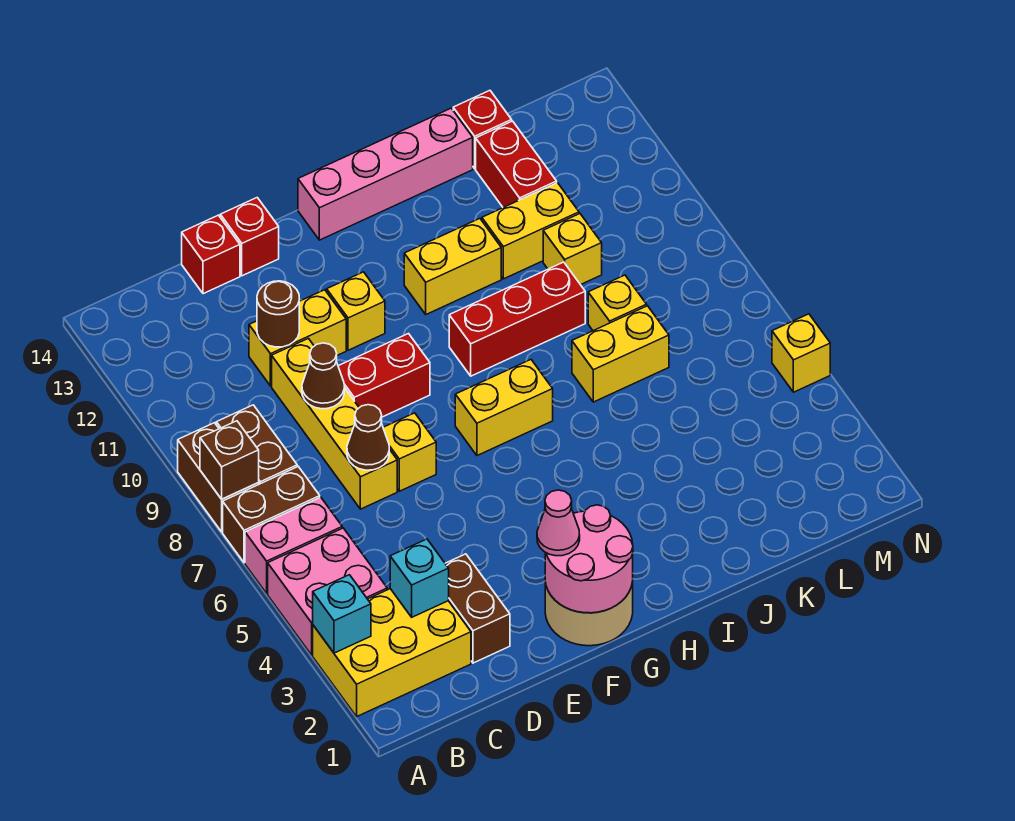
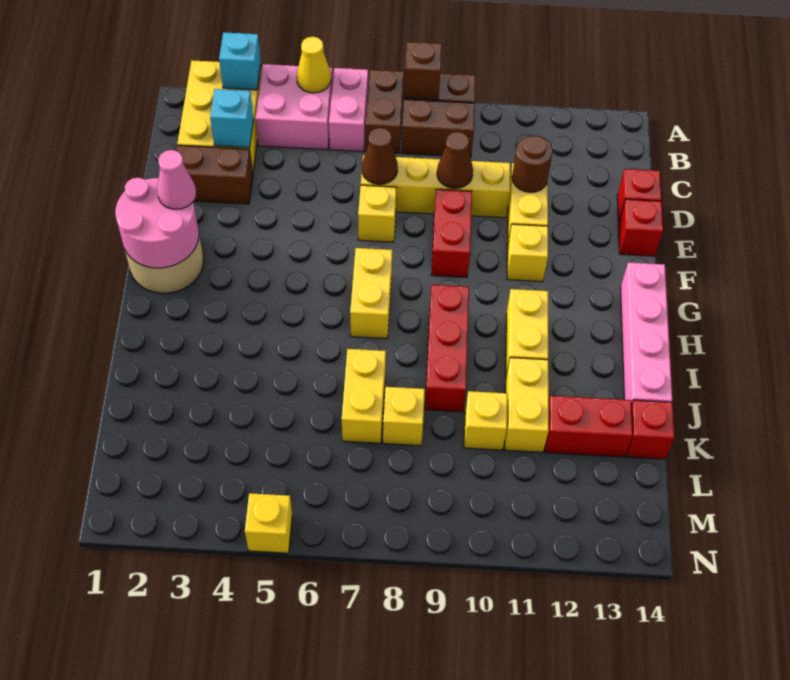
none -> yellow cone A5 level 2

